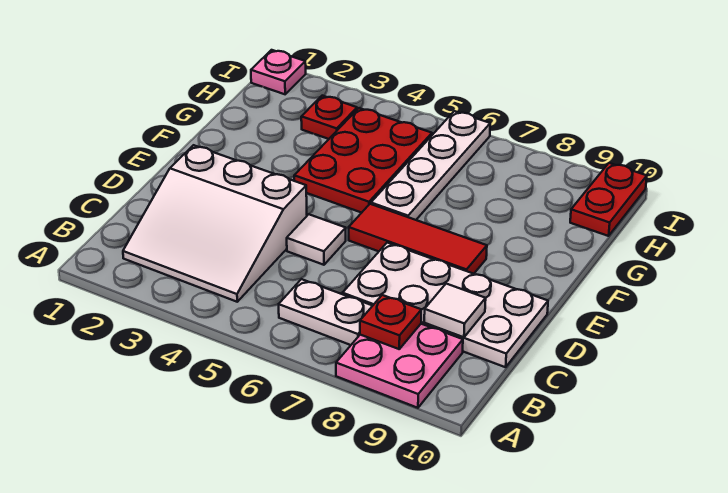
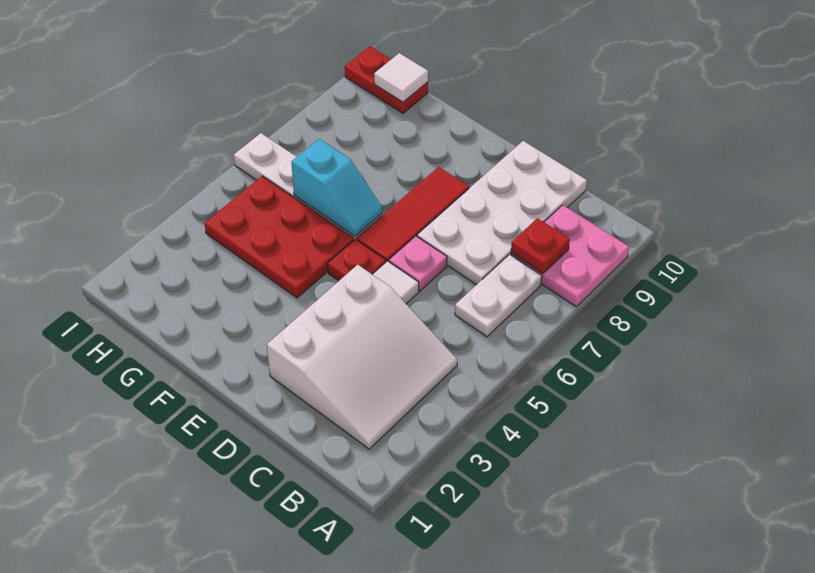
white tile C9 level 2 -> white tile H10 level 2
none -> cyan slope F6:G6 level 2 top G
red plate H3 level 1 -> red plate E5 level 1
pink plate I1 level 1 -> pink plate D6 level 1

